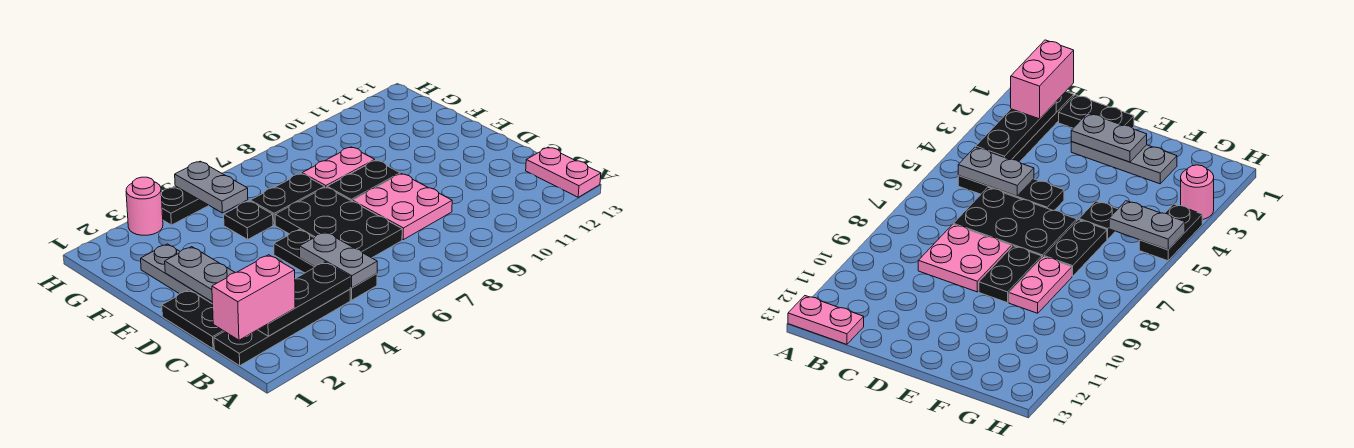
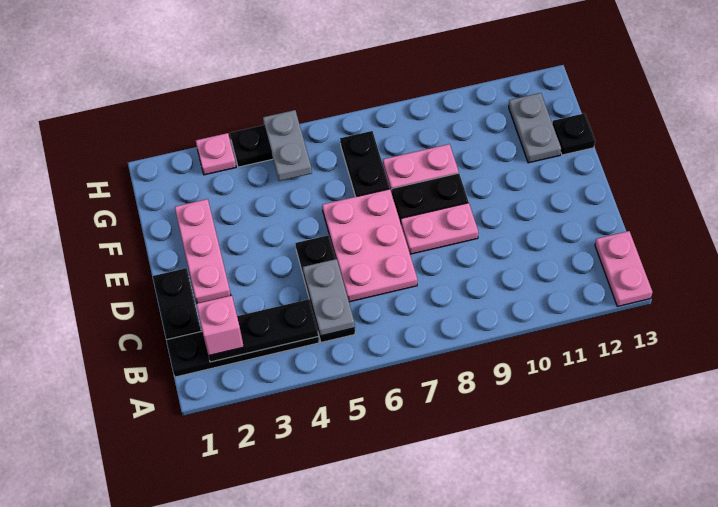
pink brick B1:B2 level 3 -> pink brick B2 level 3
black plate C6:E7 level 1 -> pink plate C6:E7 level 1
pink plate C8:D9 level 1 -> pink plate D8:D9 level 1
grey plate D2:F2 level 1 -> pink plate D2:F2 level 1
grey plate D2:E2 level 2 -> grey plate F12:G12 level 1
black plate F5 level 1 -> black plate F13 level 1
black plate F6:F7 level 1 -> black plate F7:G7 level 1
pink round brick H3 level 1 -> pink plate H3 level 1

